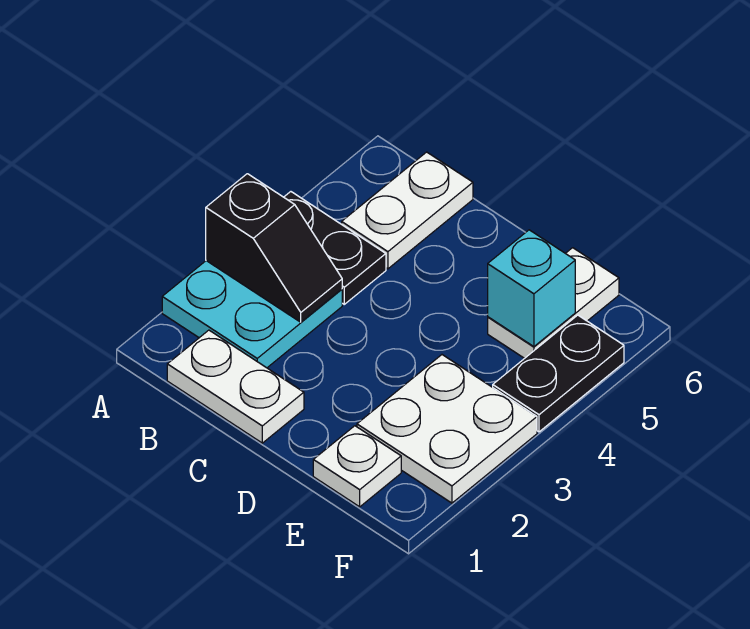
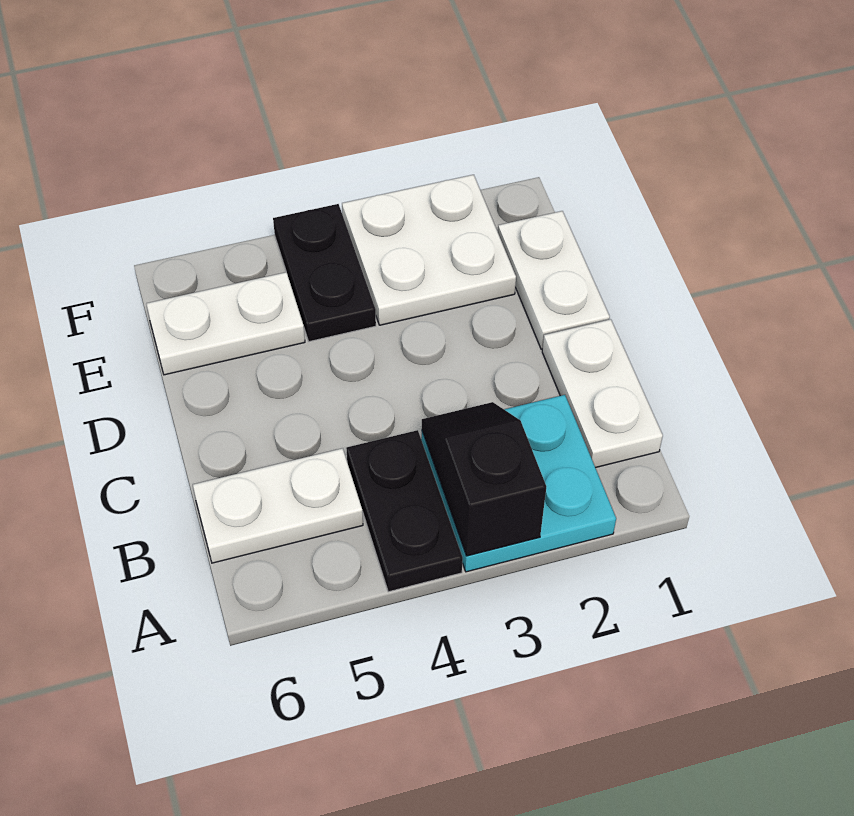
white plate E1 level 1 -> white plate D1:E1 level 1
cyan brick E5 level 2 -> none
black plate F4:F5 level 1 -> black plate E4:F4 level 1

